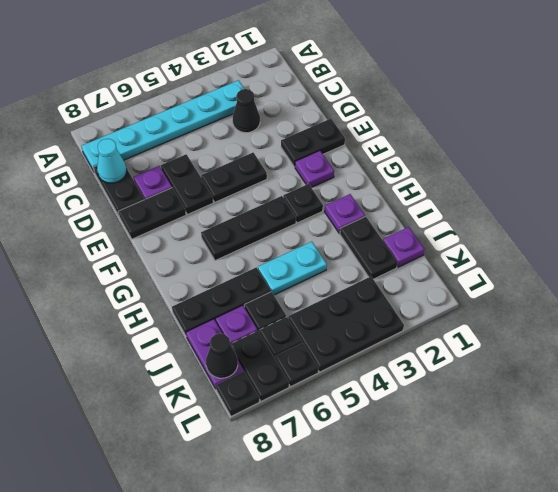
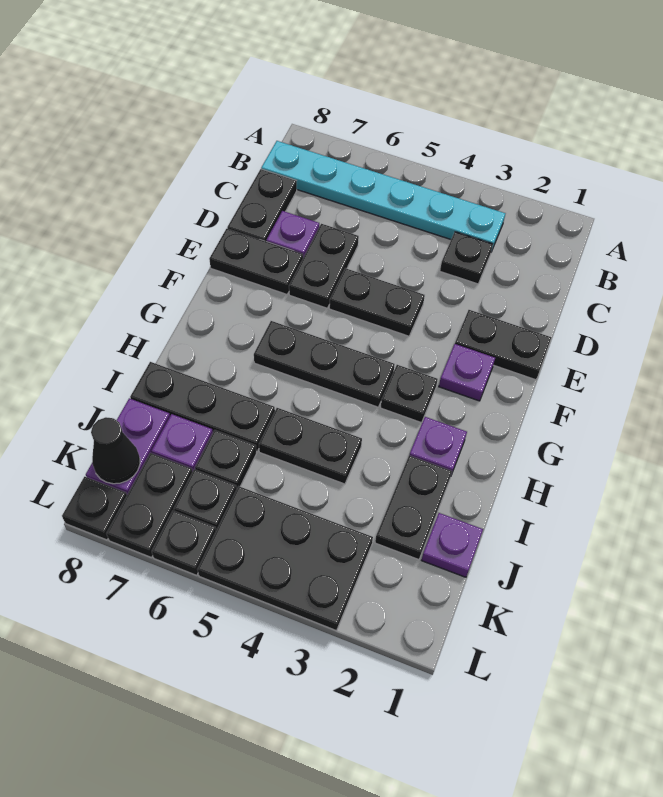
black cone C3 level 1 -> black plate C3 level 1
cyan cone C8 level 2 -> none
cyan plate I4:I5 level 1 -> black plate I4:I5 level 1

